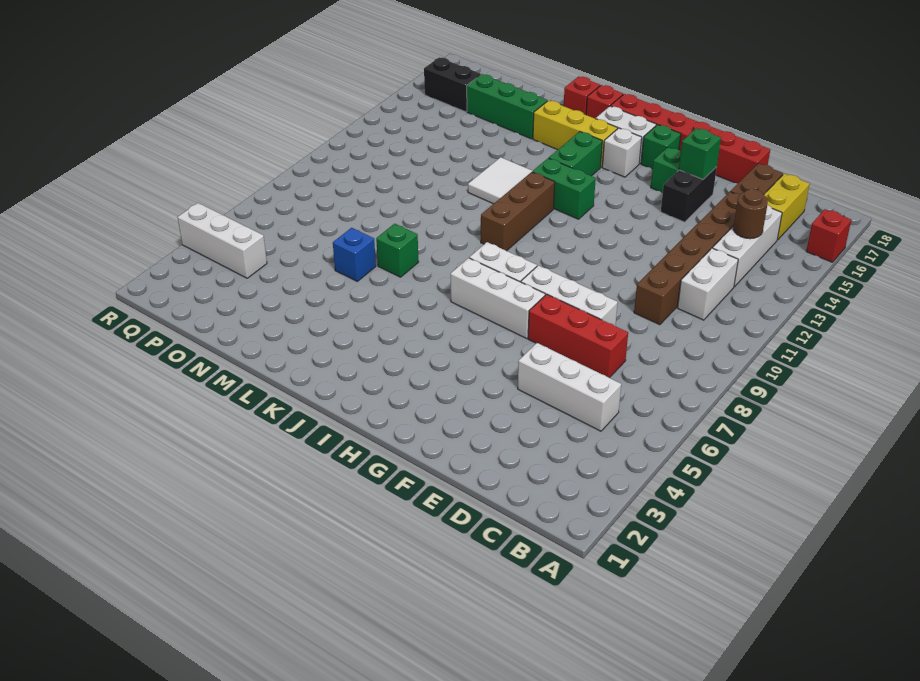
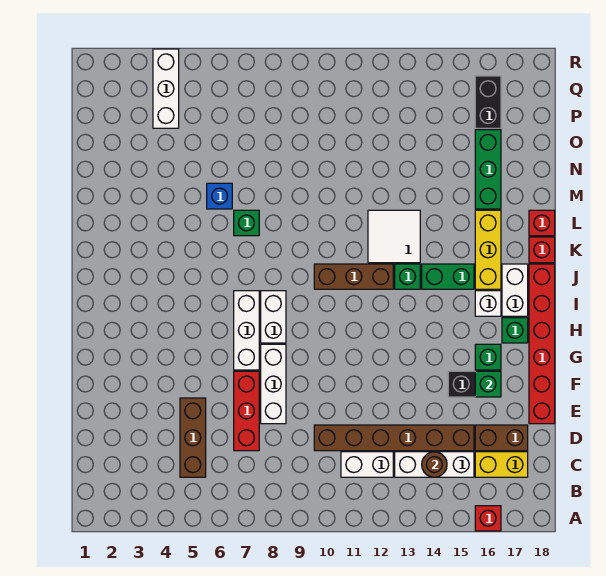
white brick C5:E5 level 1 -> brown brick C5:E5 level 1
green brick I13:J13 level 1 -> green brick J13 level 1

